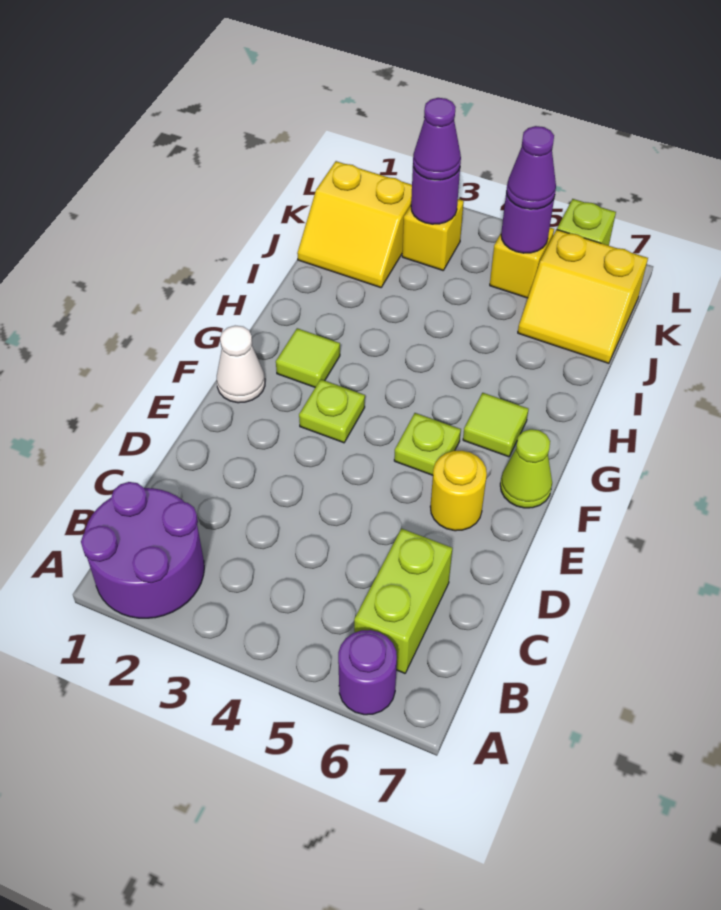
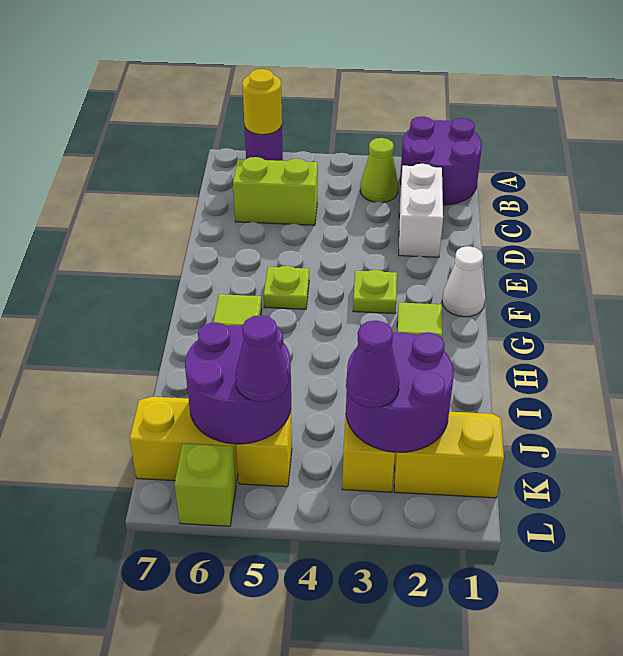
lime brick B6:C6 level 1 -> lime brick C5:C6 level 1
none -> white brick C2:D2 level 1
yellow round brick E6 level 1 -> yellow round brick A6 level 2
lime cone F7 level 1 -> lime cone B3 level 1
purple round brick K3 level 2 -> purple round brick J2:K3 level 2
purple round brick K5 level 2 -> purple round brick J5:K6 level 2

